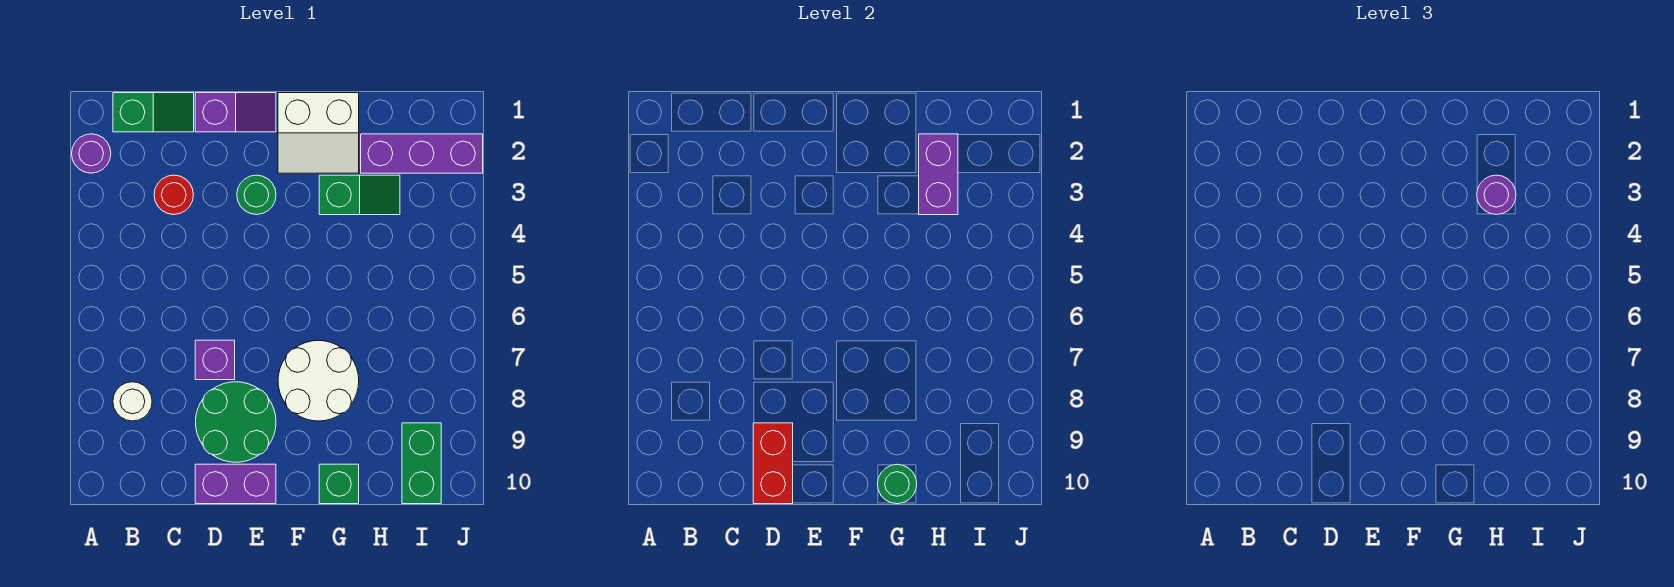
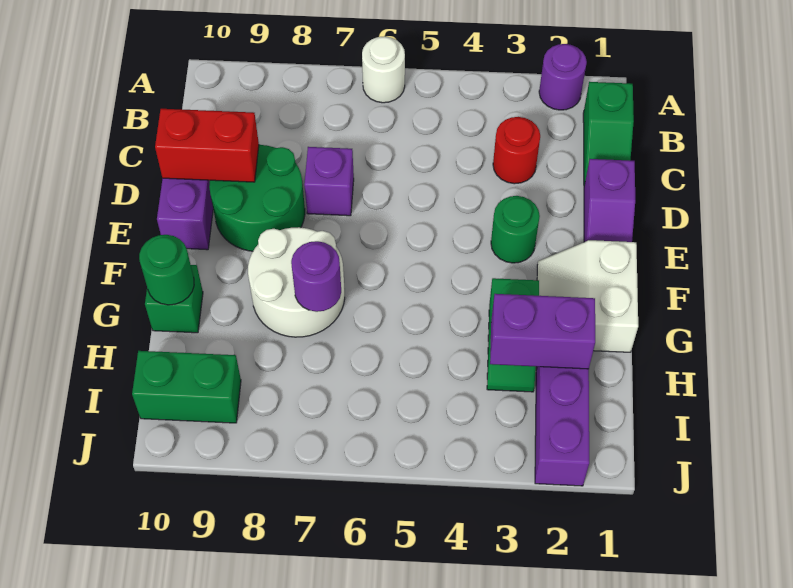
white round brick B8 level 1 -> white round brick A6 level 1
purple round brick H3 level 3 -> purple round brick G7 level 2

